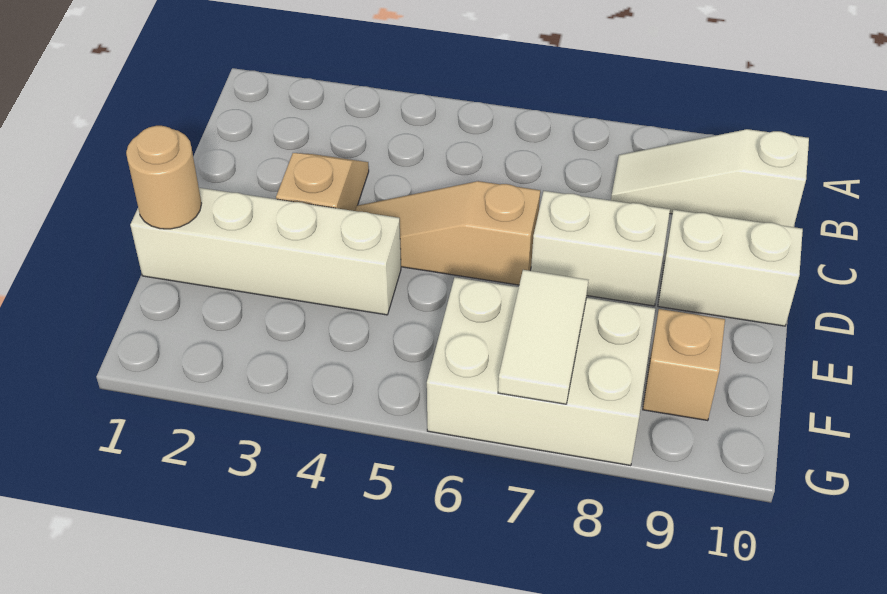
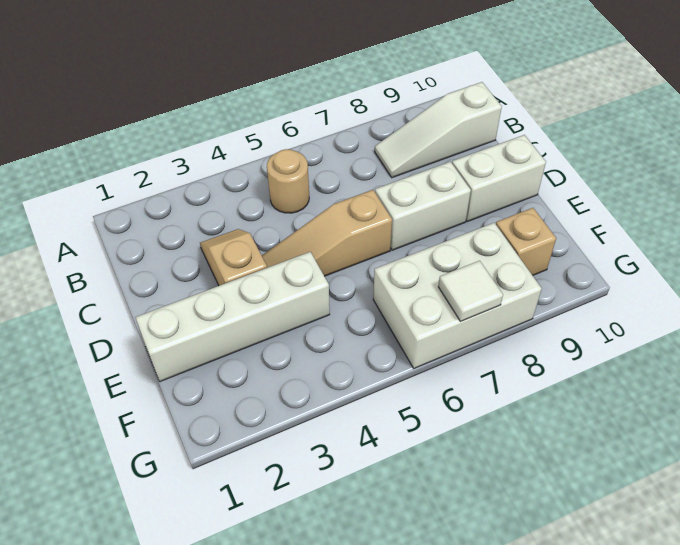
tan round brick E1 level 2 -> tan round brick B5 level 1
white tile F7:G7 level 2 -> white tile G7 level 2

